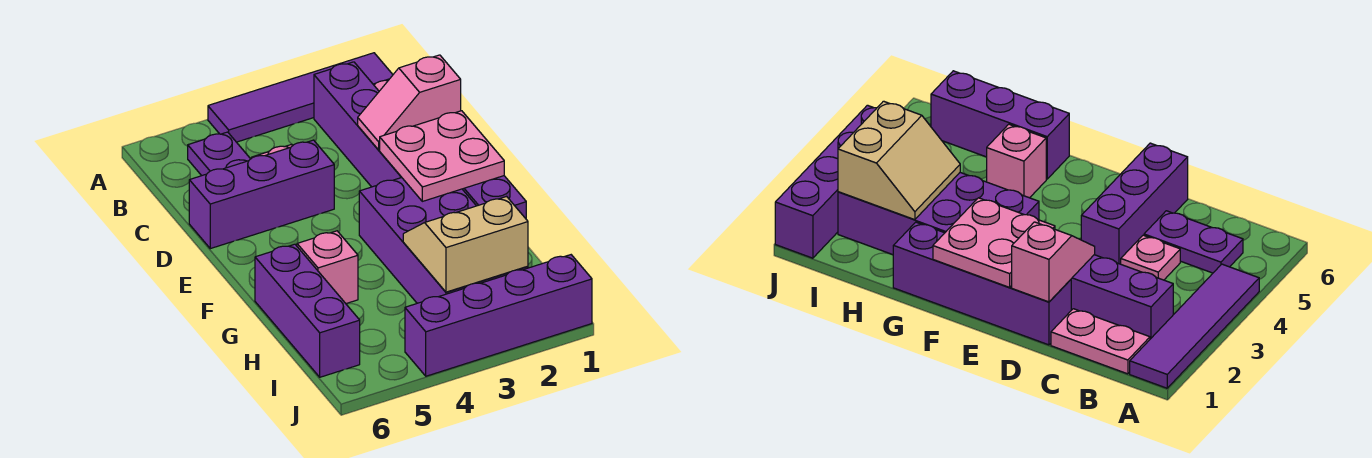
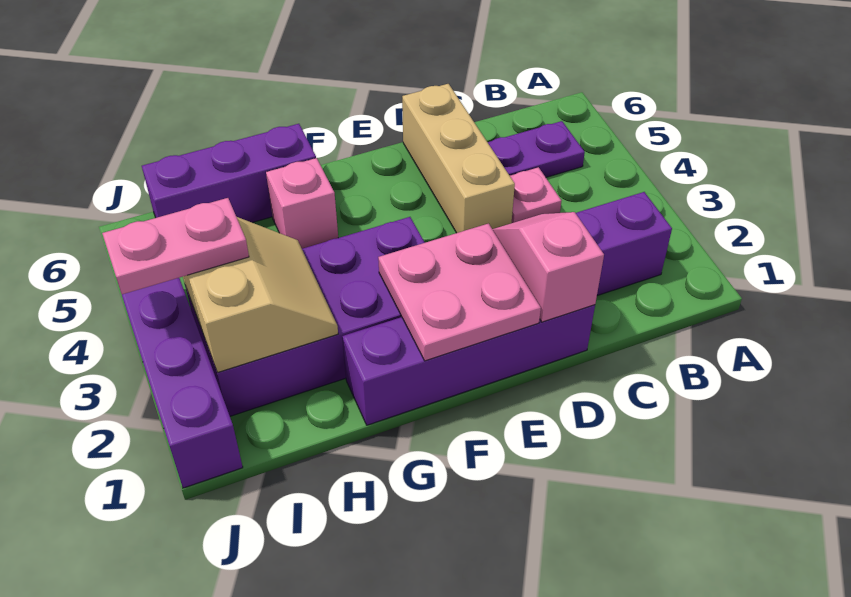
purple tile A1:A4 level 1 -> none
pink plate B1:C1 level 1 -> pink plate I3:J3 level 3
purple brick D4:D6 level 1 -> tan brick D4:D6 level 1

